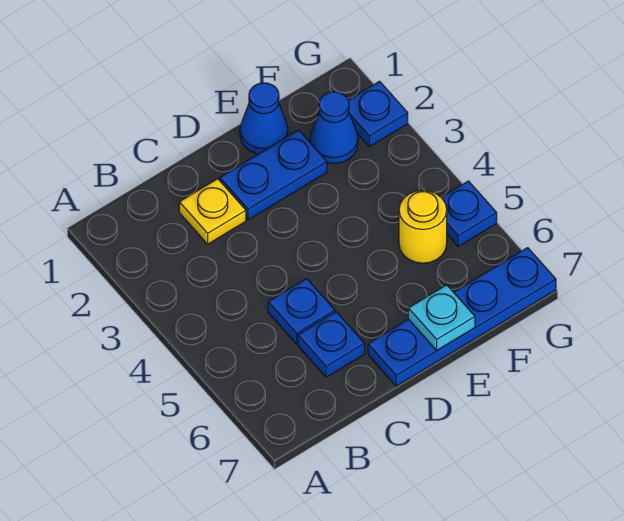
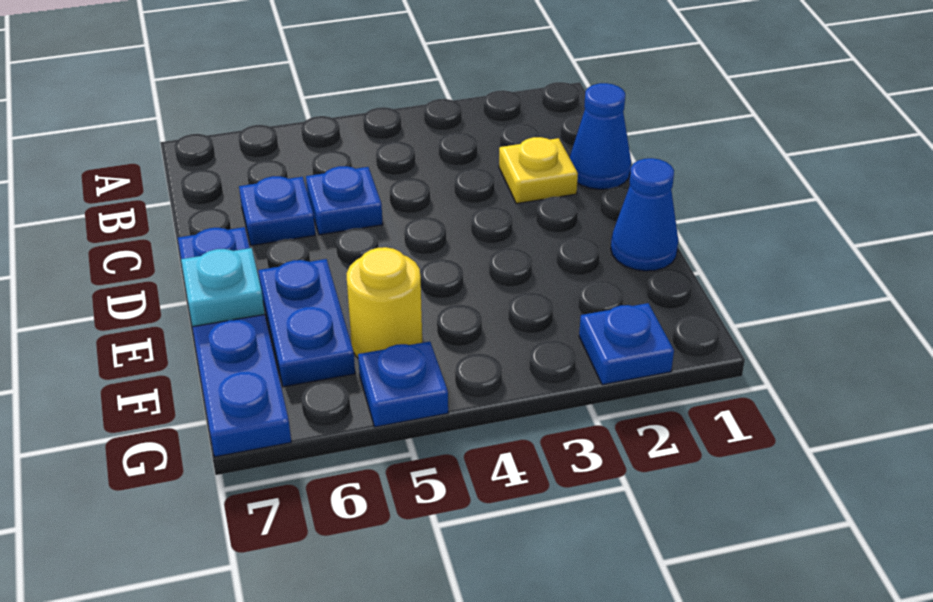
blue plate D2:E2 level 1 -> blue plate E6:F6 level 1
blue cone F2 level 1 -> blue cone C1 level 1

